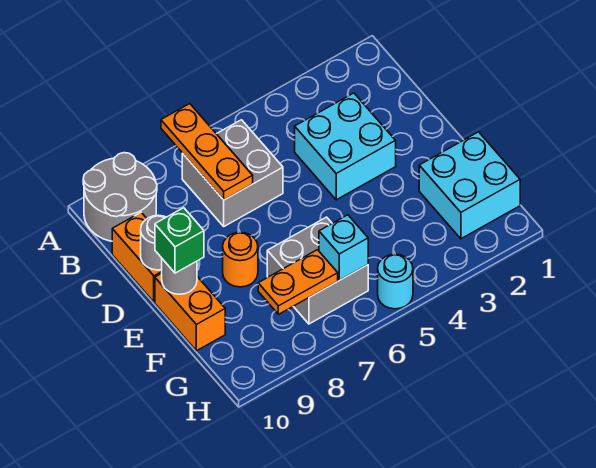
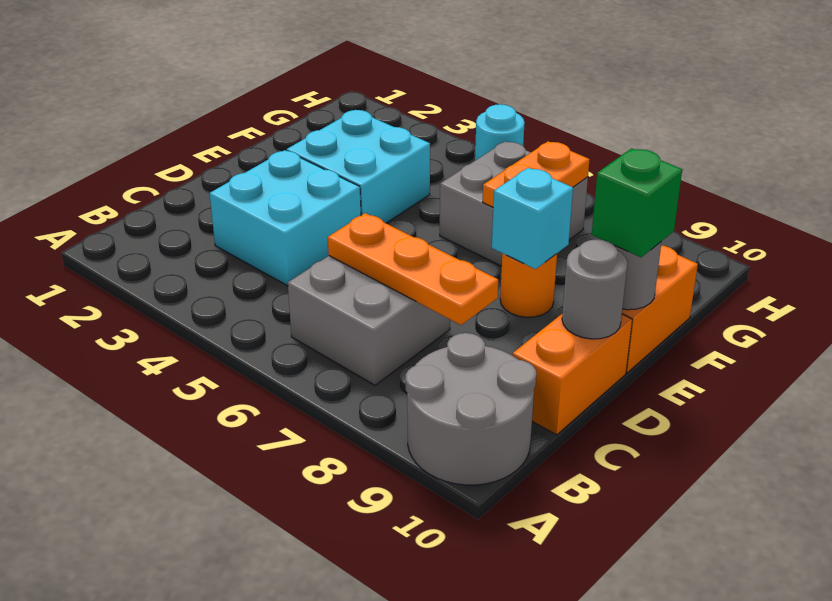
orange plate A7:C7 level 2 -> orange plate C6:C8 level 2
cyan brick F1:G2 level 1 -> cyan brick E3:F4 level 1
cyan brick G6 level 2 -> cyan brick E8 level 2
orange plate G7:G8 level 2 -> orange plate F7:G7 level 2

